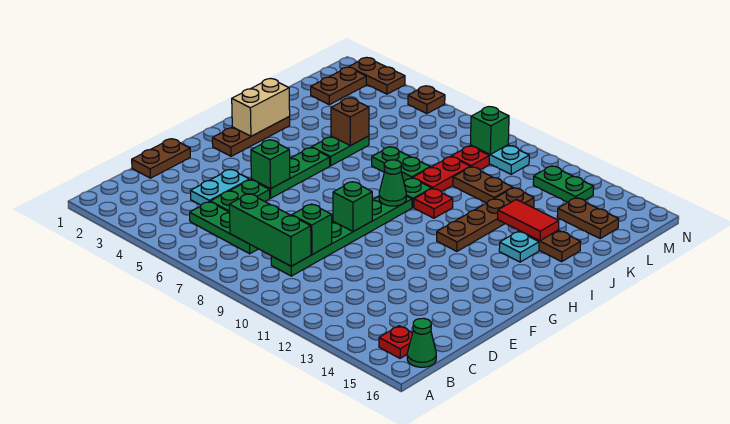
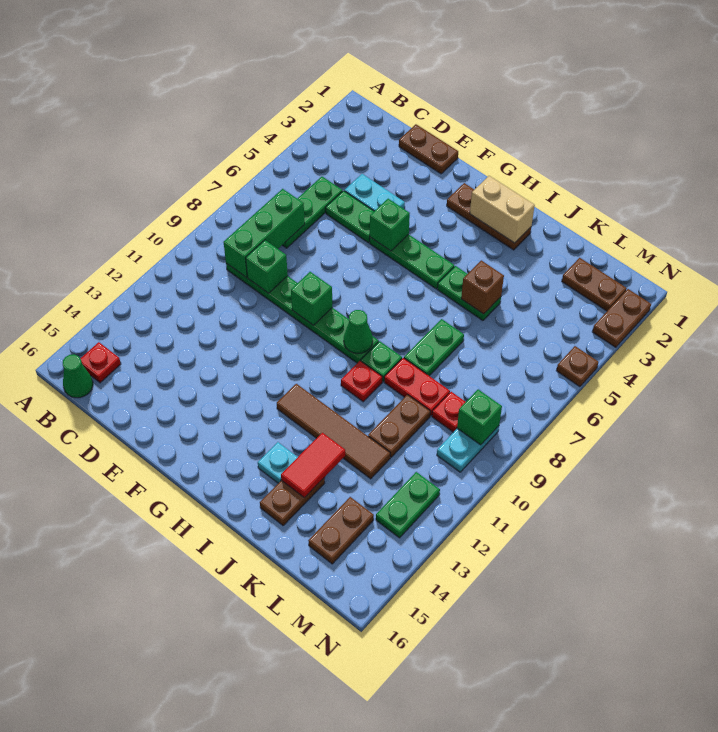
brown plate H12:K12 level 1 -> brown tile H12:K12 level 1

